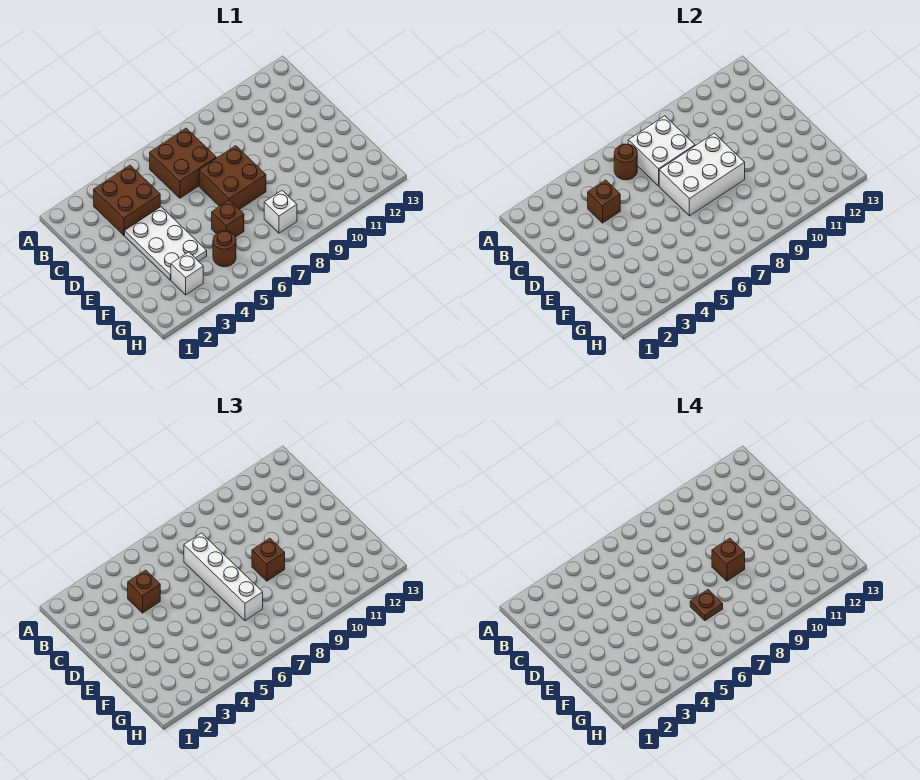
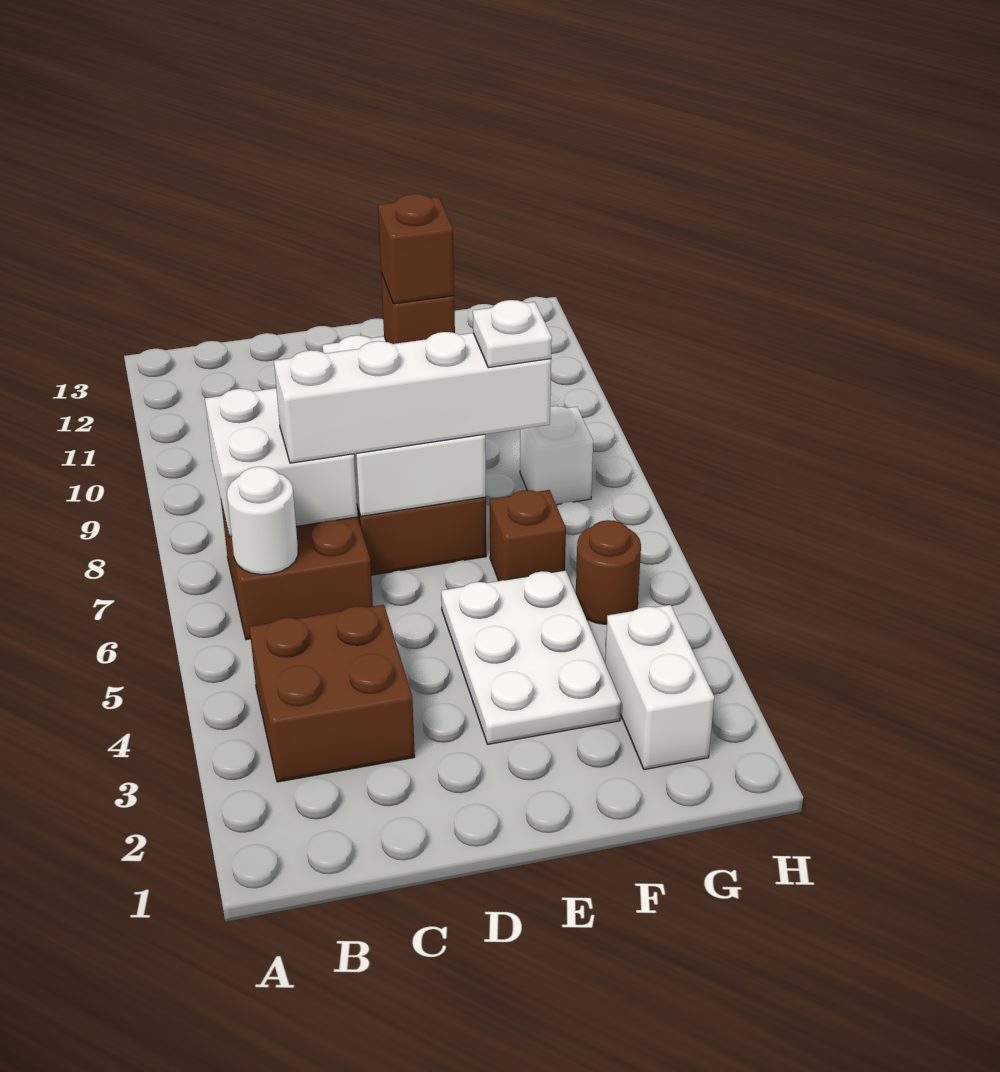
brown round brick B6 level 2 -> white round brick B6 level 2
brown brick C4 level 2 -> none
brown brick C4 level 3 -> none
white plate D3:F4 level 1 -> white plate E3:F5 level 1
brown plate F7 level 4 -> white plate F7 level 4
white brick G3 level 1 -> white brick G2:G3 level 1

